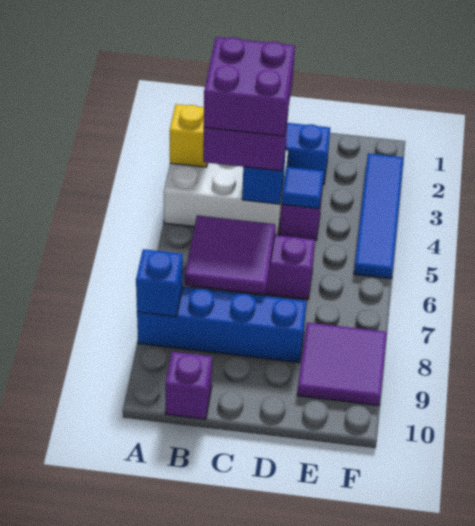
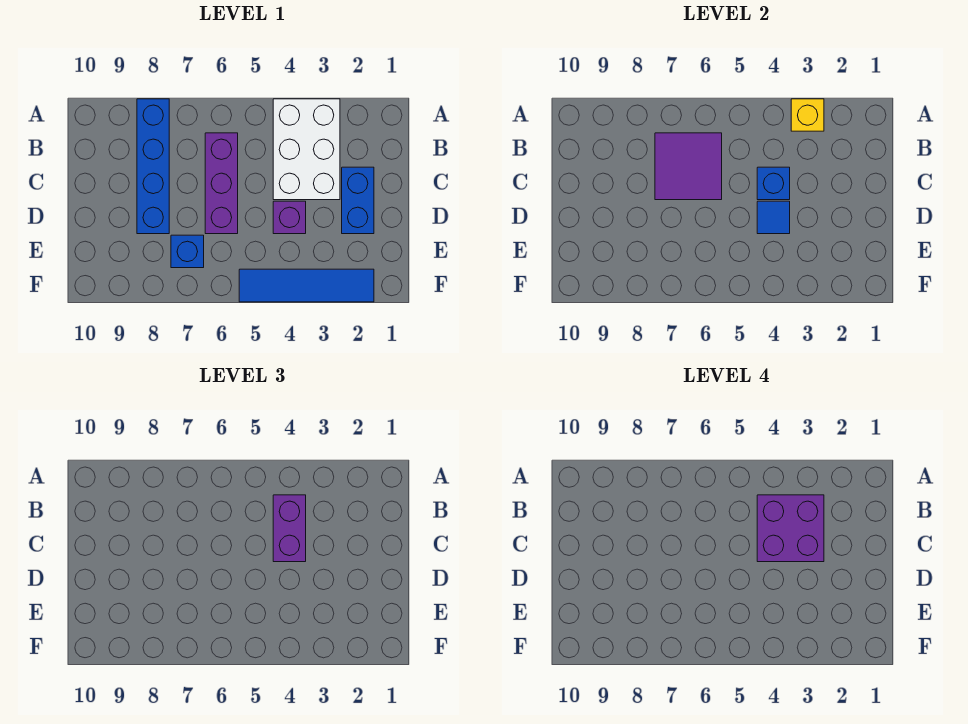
blue brick A8 level 2 -> blue brick E7 level 1
purple brick B10 level 1 -> none
purple tile E8:F9 level 1 -> none

